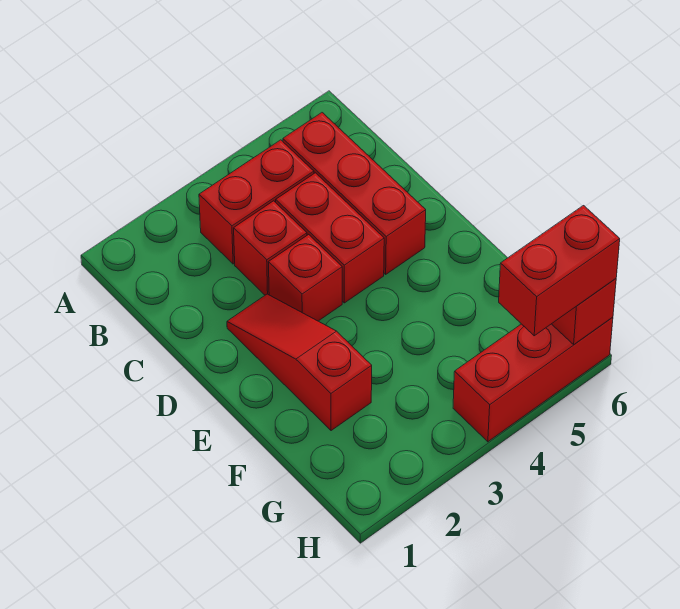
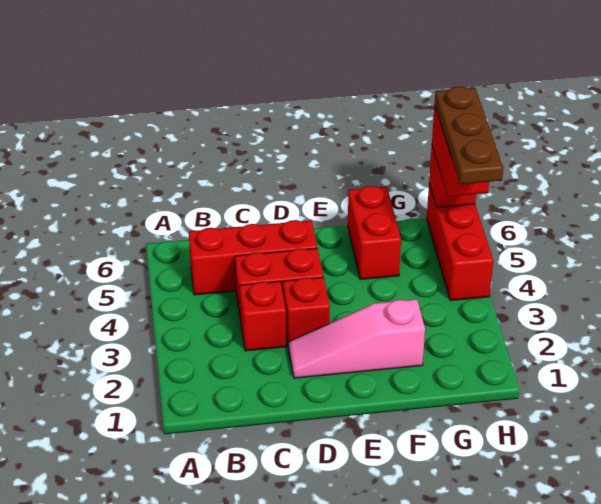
red brick B3:B4 level 1 -> red brick F5:F6 level 1
red slope D2:F2 level 1 top F -> pink slope D2:F2 level 1 top F
none -> brown plate H4:H6 level 4

